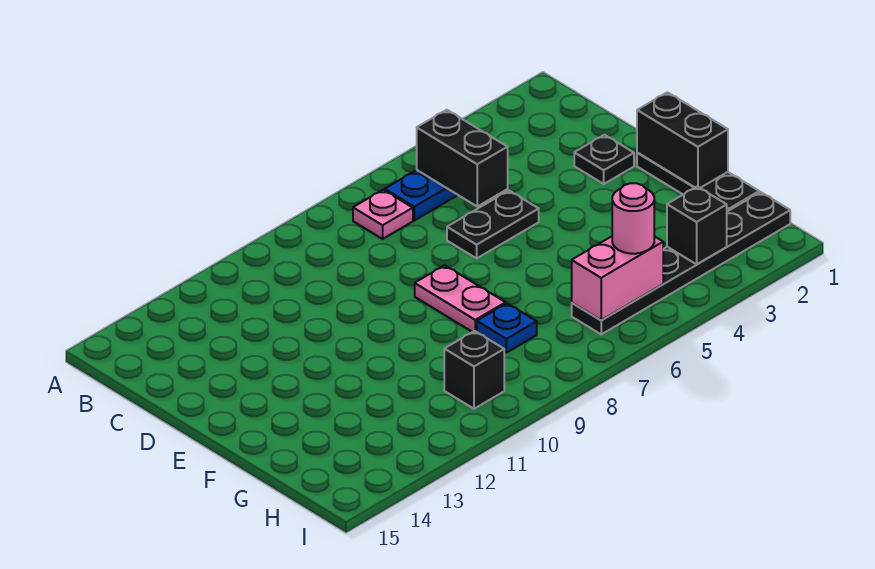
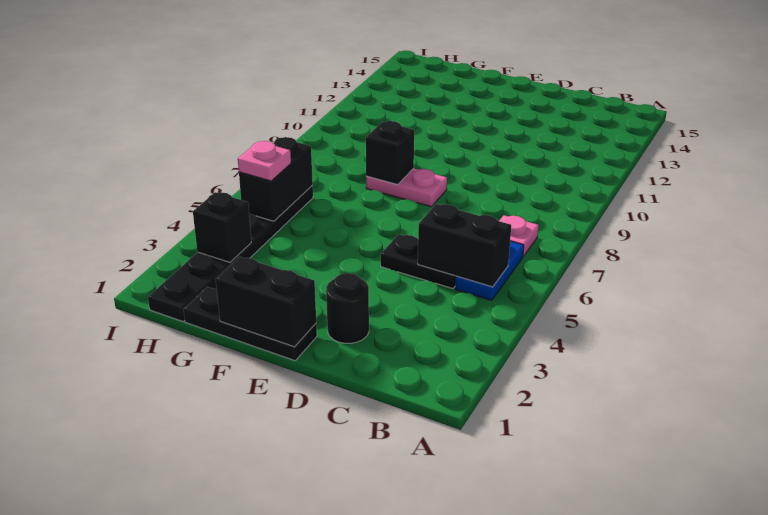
black plate D2 level 1 -> black round brick D2 level 1
black plate D5:D6 level 1 -> black plate C5:D5 level 1
blue plate G8 level 1 -> none
pink brick H5:H6 level 2 -> black brick H5:H6 level 2
pink round brick H5 level 3 -> pink plate H5 level 3
black brick H10 level 1 -> black brick F8 level 2

